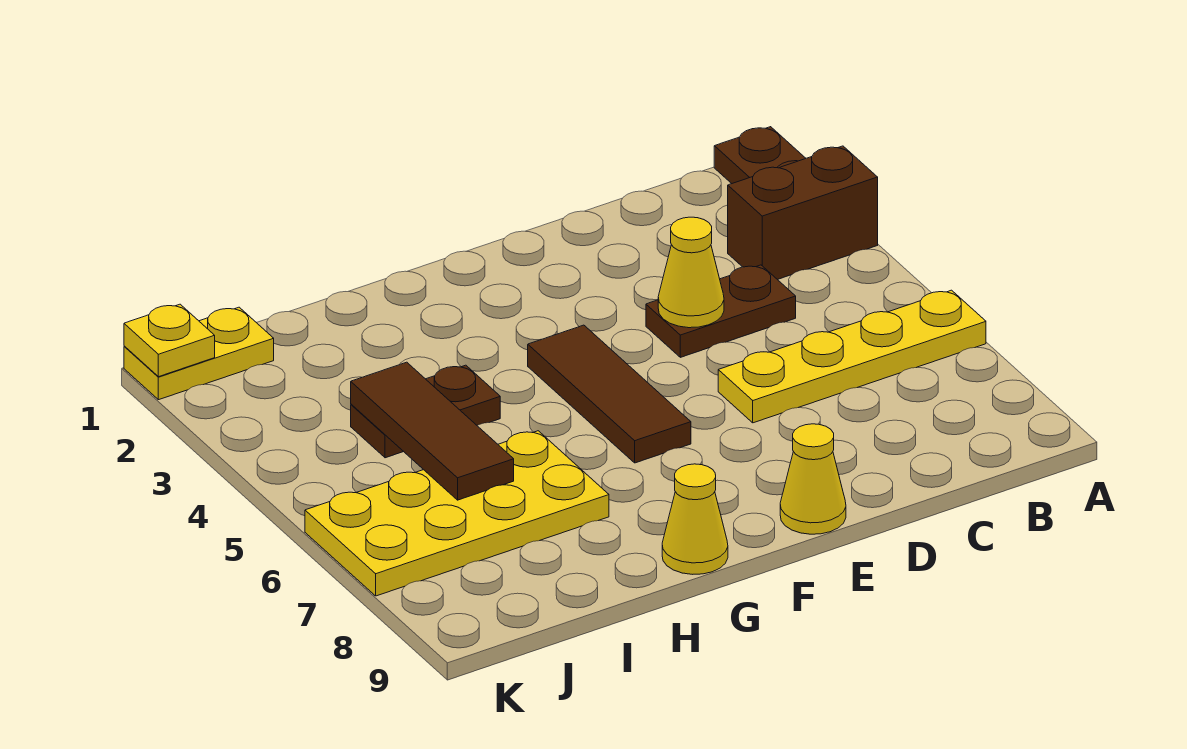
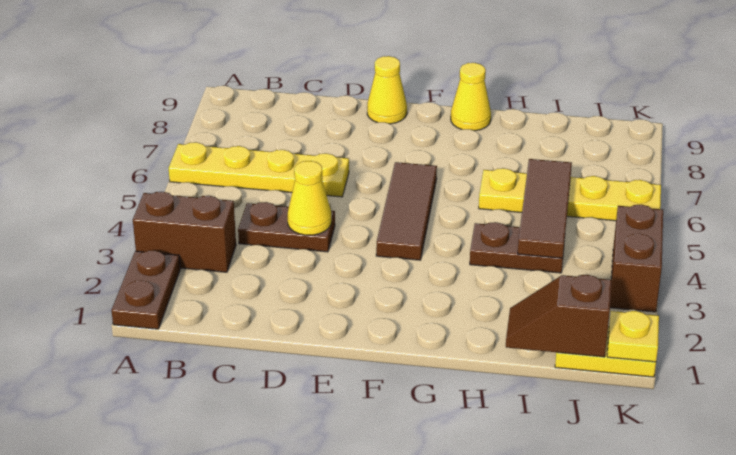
yellow plate H6:K7 level 1 -> yellow plate H6:K6 level 1
none -> brown slope I1:J1 level 2 top J
none -> brown brick K3:K4 level 1

